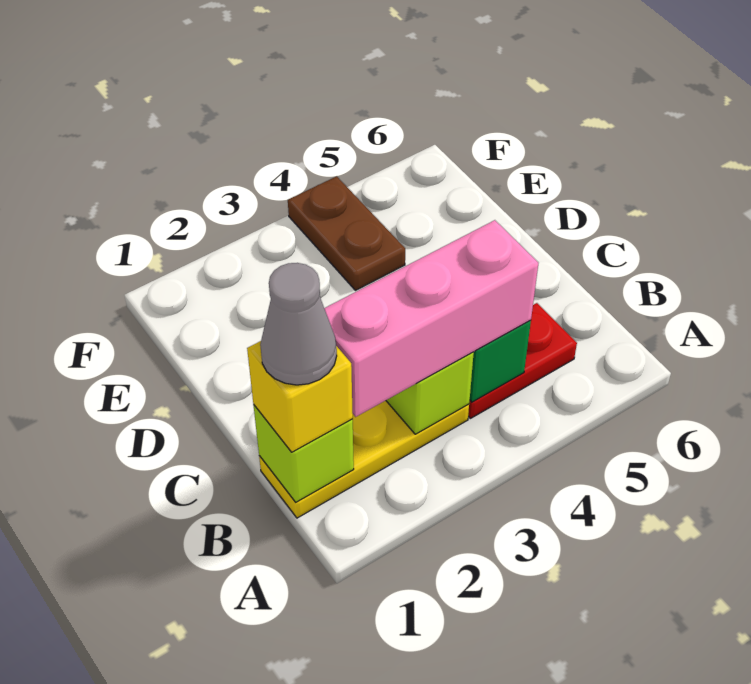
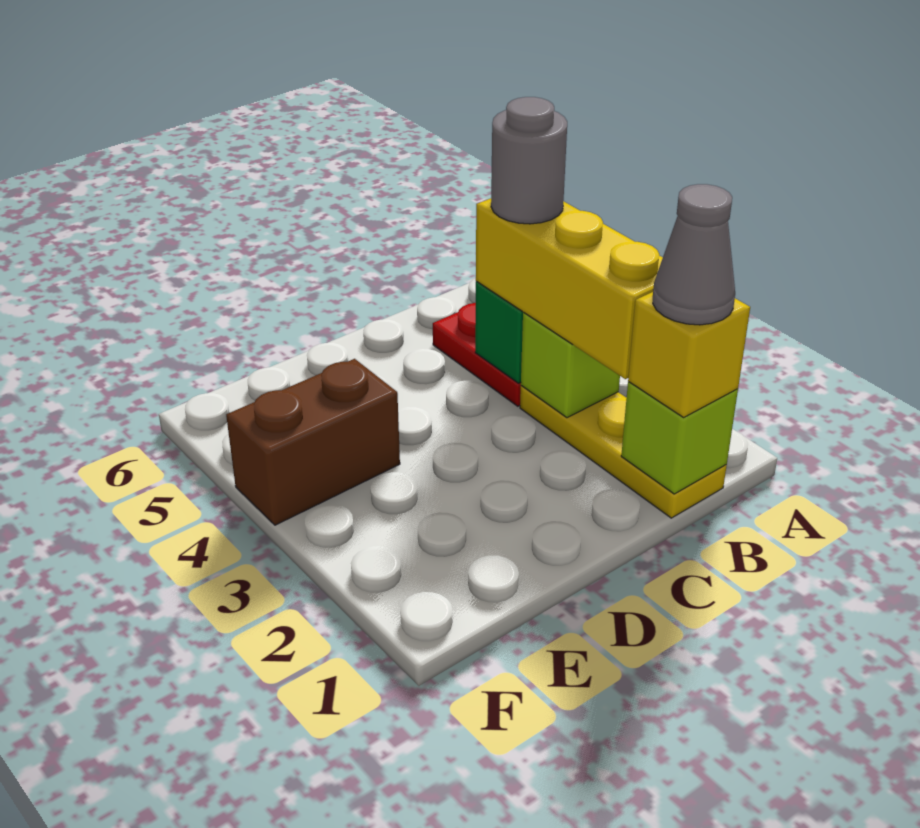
pink brick B2:B4 level 3 -> yellow brick B2:B4 level 3
none -> grey round brick B4 level 4
brown plate E4:F4 level 1 -> brown brick E4:F4 level 1

